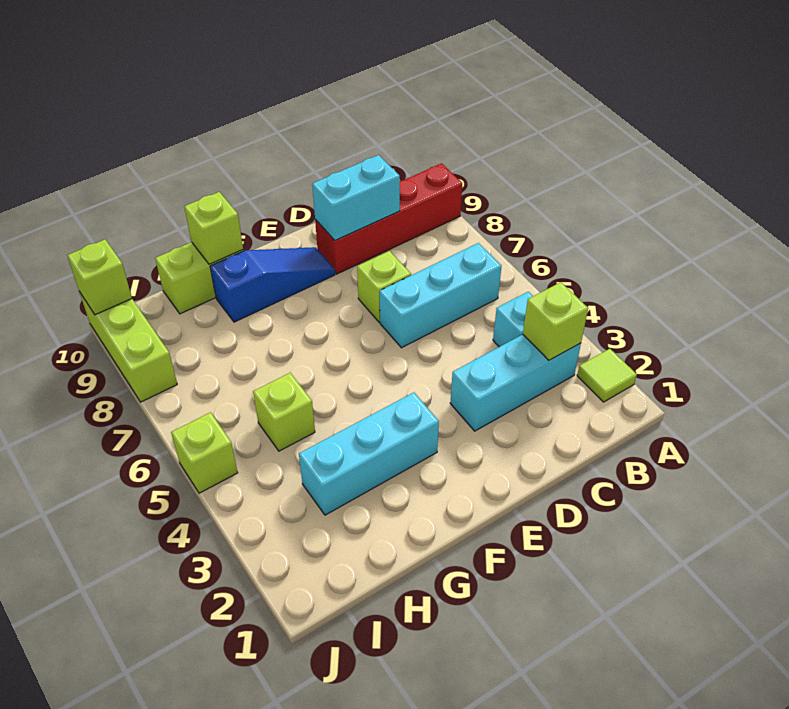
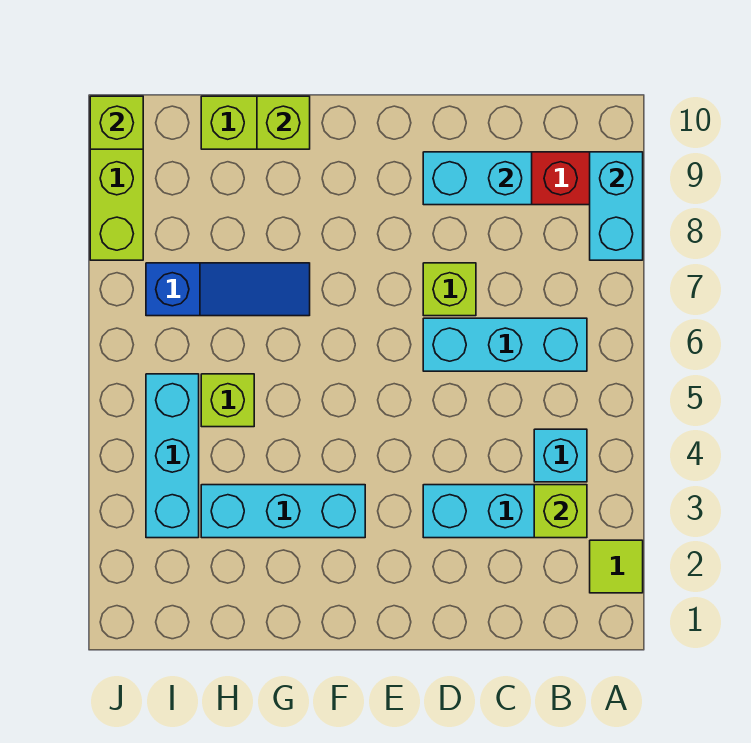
none -> cyan brick A8:A9 level 2
blue slope E9:G9 level 1 top G -> blue slope G7:I7 level 1 top I
none -> cyan brick I3:I5 level 1
lime brick J5 level 1 -> none

